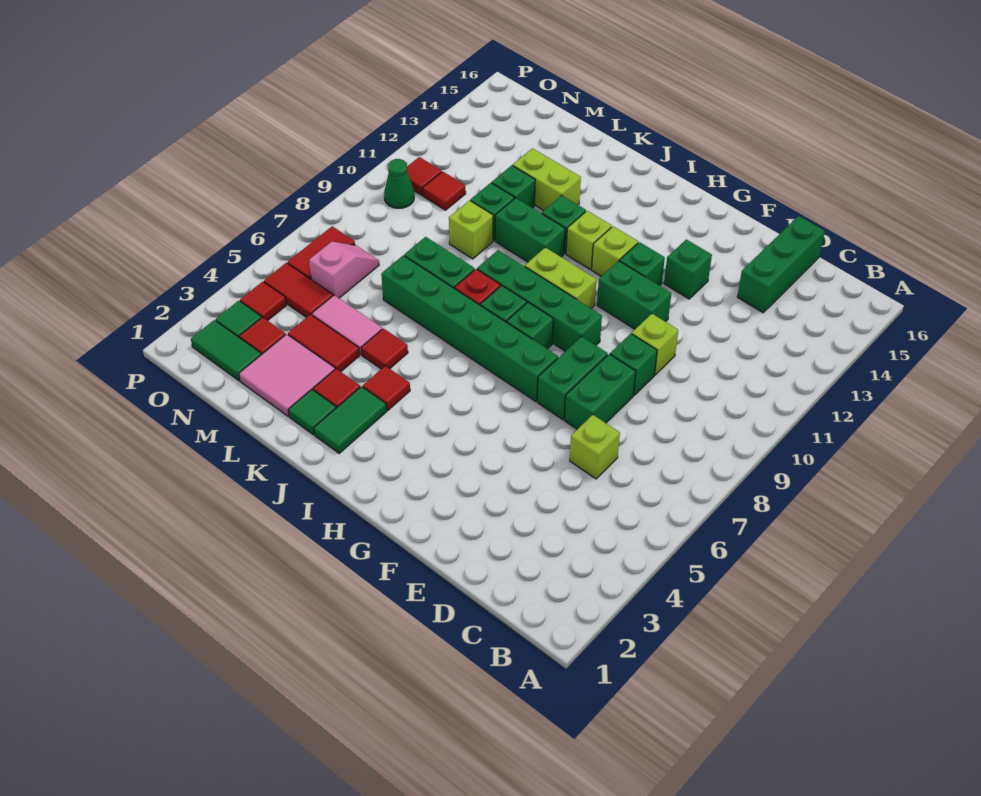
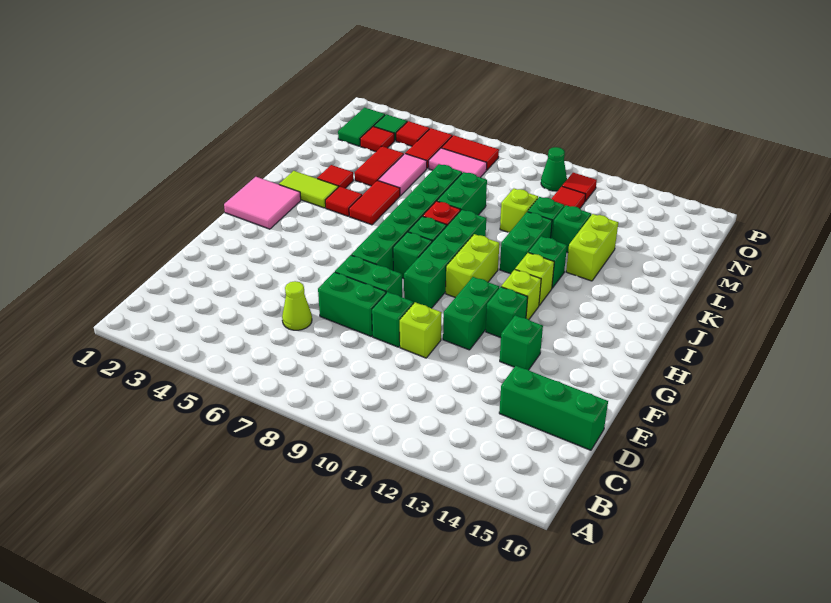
lime brick D6 level 1 -> lime cone D6 level 1
green tile J2:J3 level 1 -> lime tile J2:J3 level 1
green tile K2 level 1 -> none
red tile K5 level 1 -> red tile J5:K5 level 1
pink tile L2:M3 level 1 -> pink tile H1:I2 level 1
pink slope N6:N7 level 1 top 6 -> pink tile N6:N7 level 1

